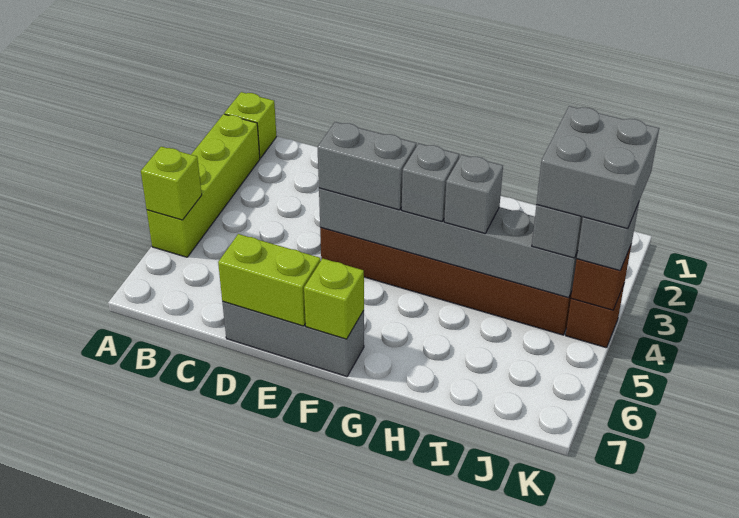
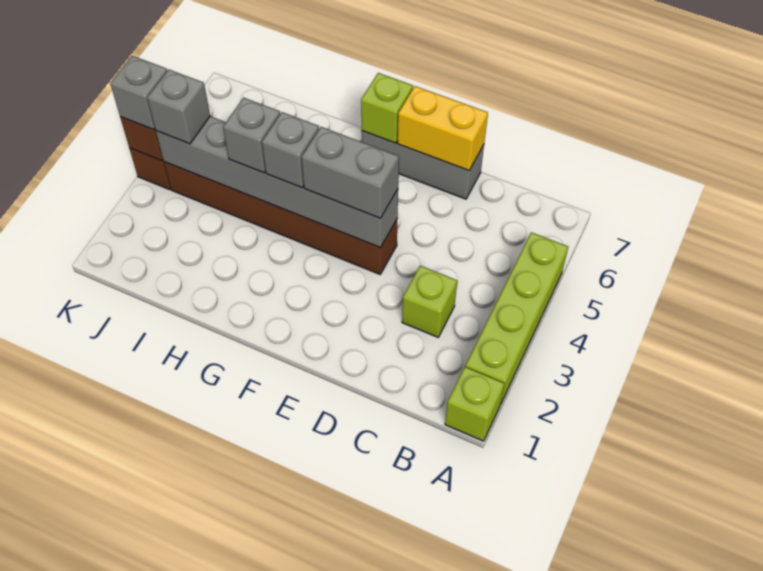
lime brick A5 level 2 -> lime brick C3 level 1
lime brick D7:E7 level 2 -> yellow brick D7:E7 level 2
grey brick J3:K4 level 4 -> none

